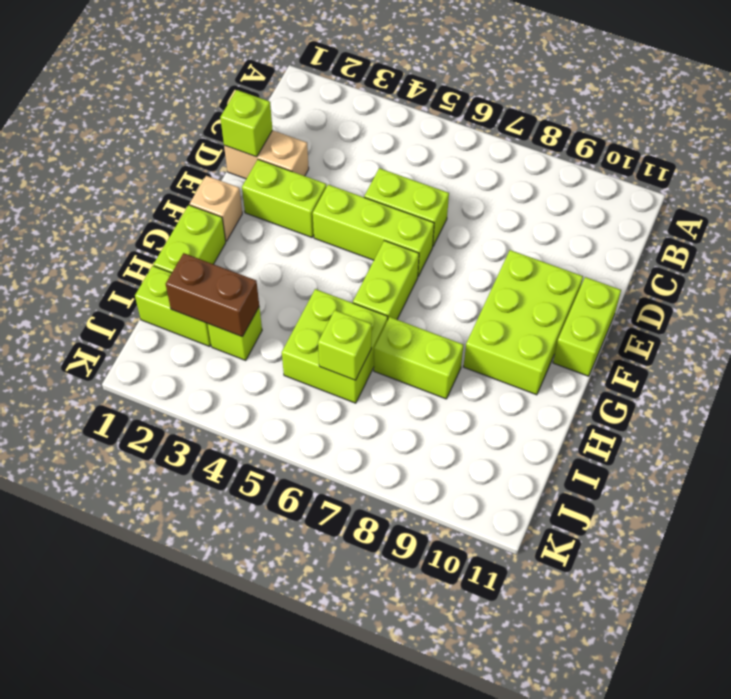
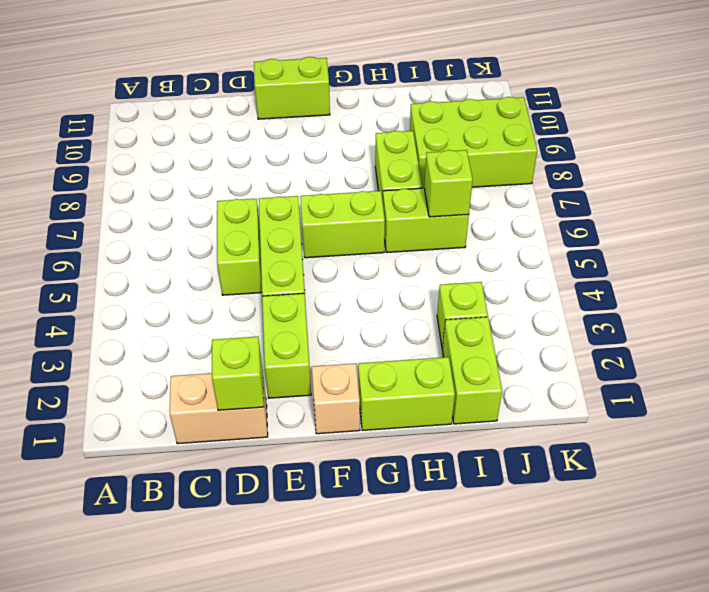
tan brick D1:D2 level 1 -> tan brick C1:D1 level 1
lime brick E9:G10 level 1 -> lime brick I8:K9 level 1
lime brick H5:I6 level 1 -> lime brick H6:I6 level 1
brown brick I2:I3 level 2 -> none

